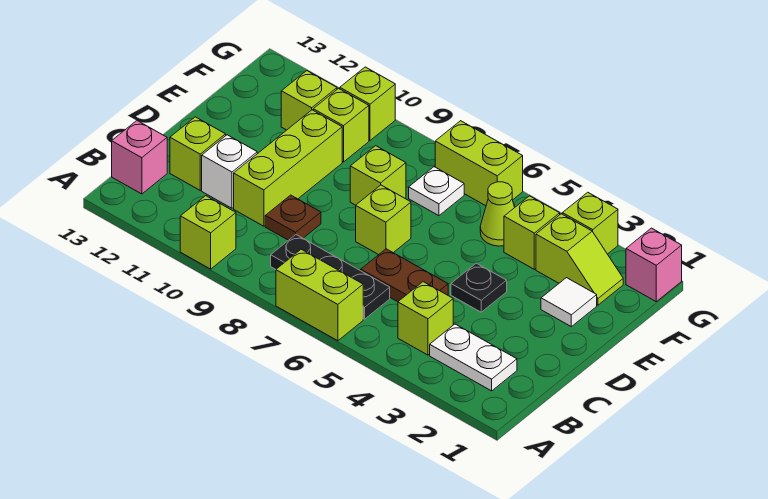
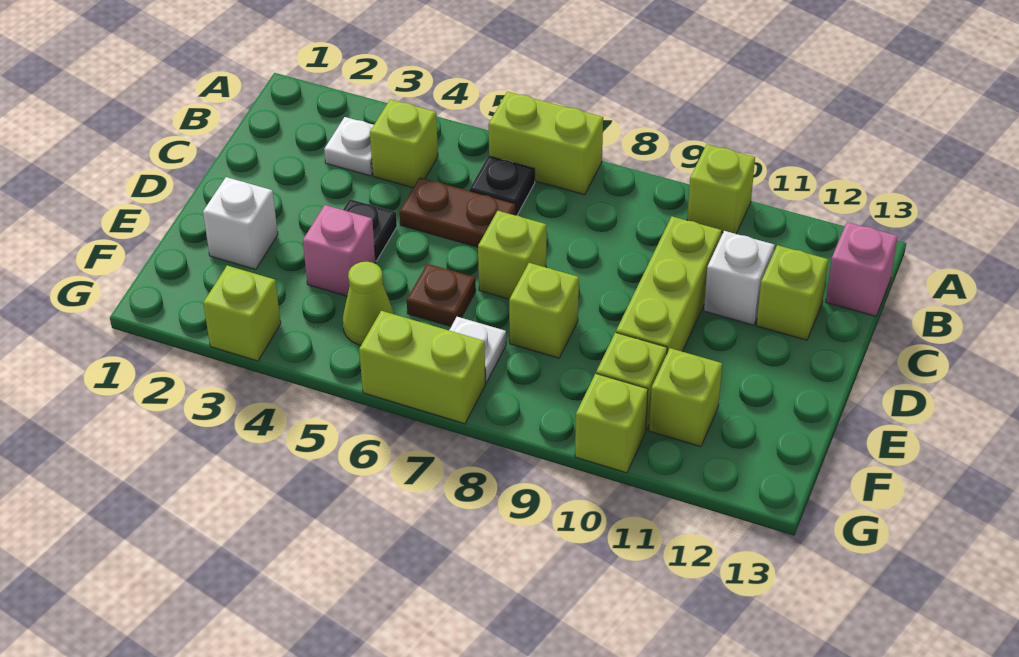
white plate B2:B3 level 1 -> white plate B3 level 1
black plate B6:B8 level 1 -> black plate B6 level 1
brown plate C9 level 1 -> brown plate E6 level 1
white tile E2 level 1 -> white brick E2 level 1
lime slope F2:F3 level 1 top 3 -> none
lime brick F4 level 1 -> none
pink brick G1 level 1 -> pink brick E4 level 1

